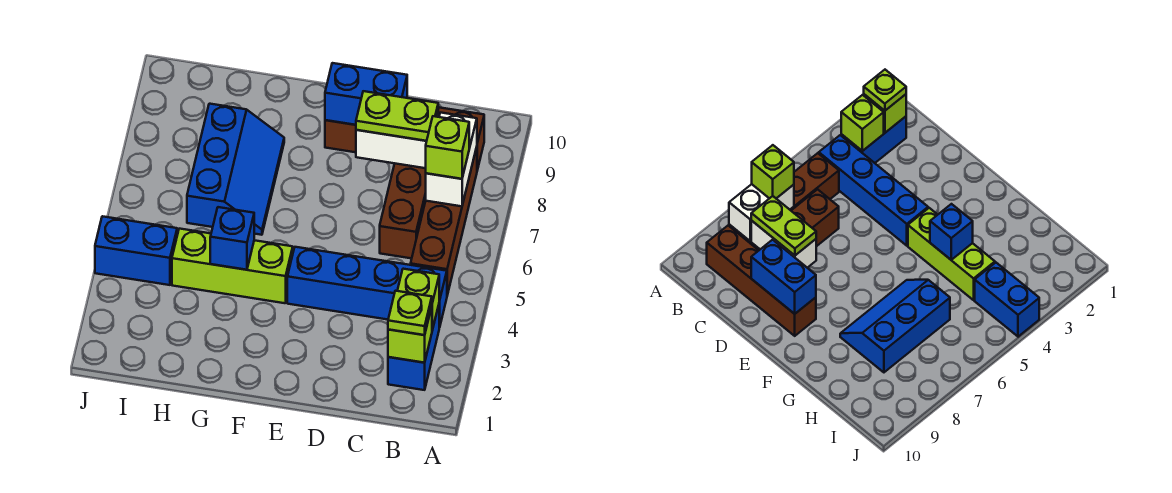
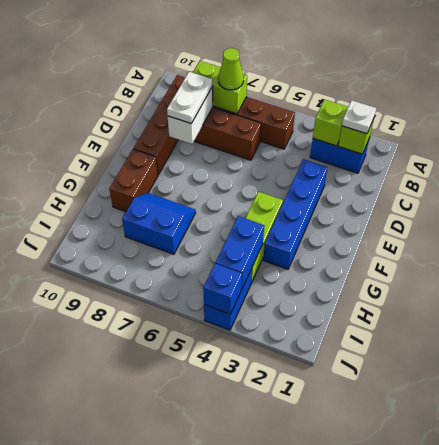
lime plate B2 level 3 -> white plate B2 level 3
blue brick B4:E4 level 1 -> blue brick D3:G3 level 1
white brick B7:B8 level 2 -> lime brick B7:B8 level 2
lime brick B7 level 3 -> lime cone B7 level 3
lime plate C8:D8 level 3 -> white plate C8:D8 level 3
blue brick D9:E9 level 2 -> blue brick H4:I4 level 2
none -> brown brick F9:G9 level 1
blue brick G4 level 2 -> blue brick J4 level 2
blue slope G6:H8 level 1 top H -> blue slope G7:H8 level 1 top H

